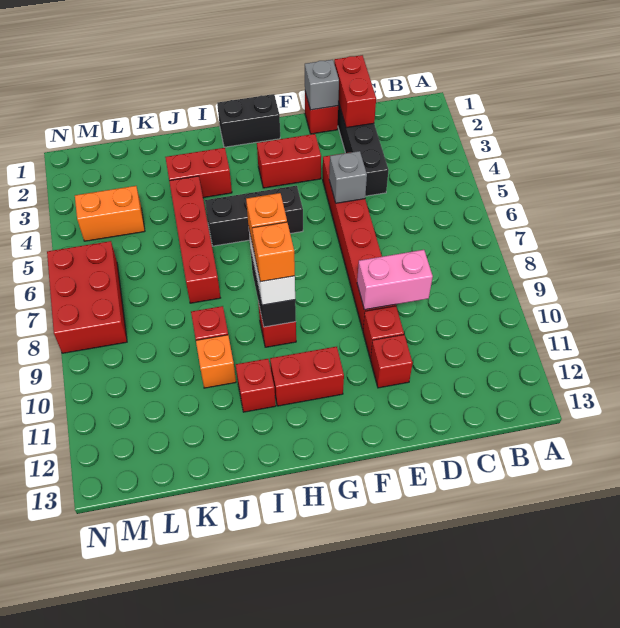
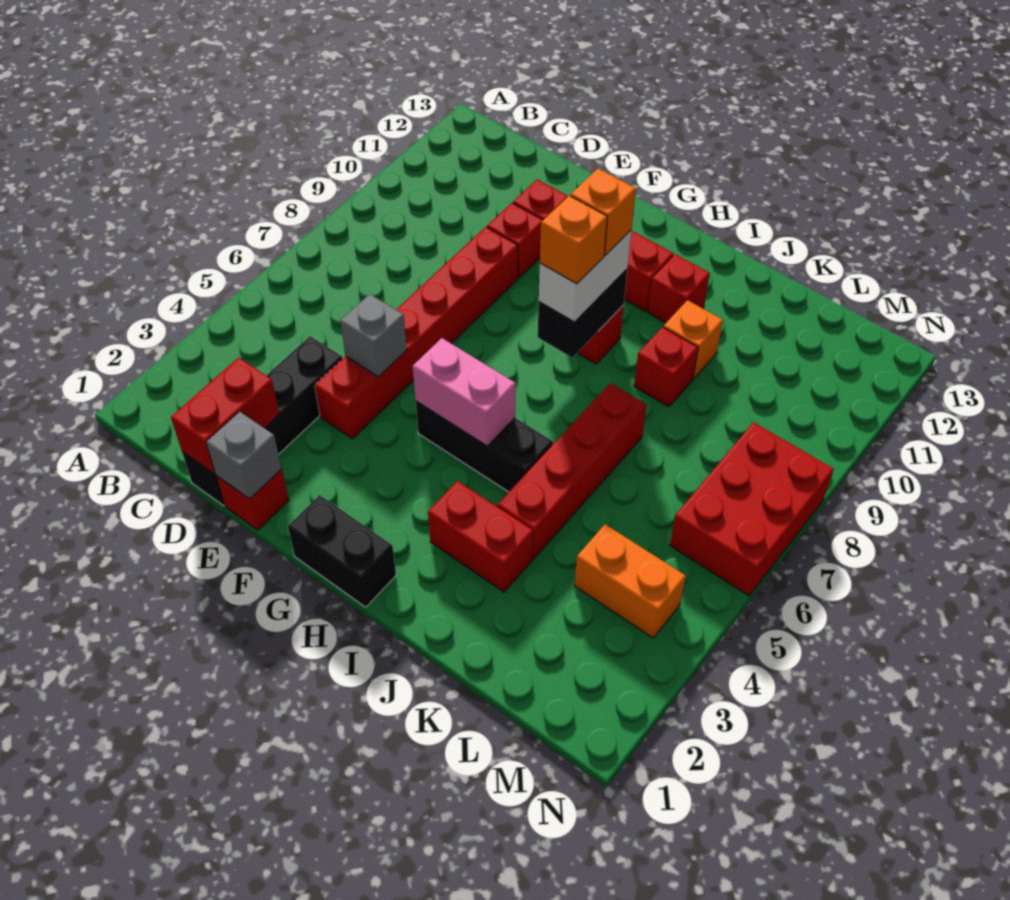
pink brick D9:E9 level 2 -> pink brick G5:H5 level 2
red brick F3:G3 level 1 -> none

